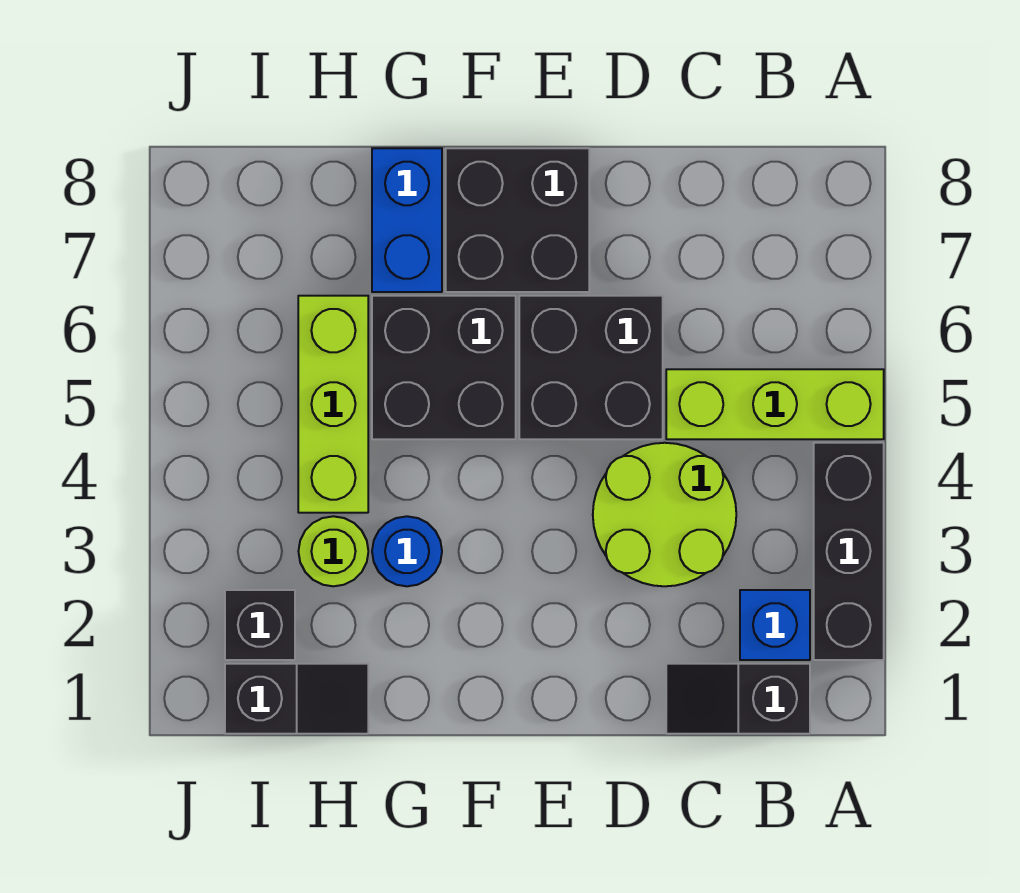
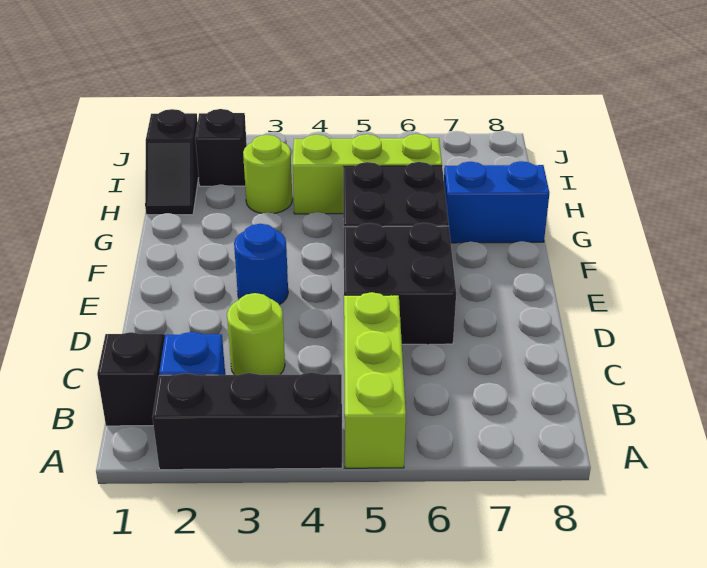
lime round brick C3:D4 level 1 -> lime round brick C3 level 1
black brick E7:F8 level 1 -> none
blue round brick G3 level 1 -> blue round brick E3 level 1

